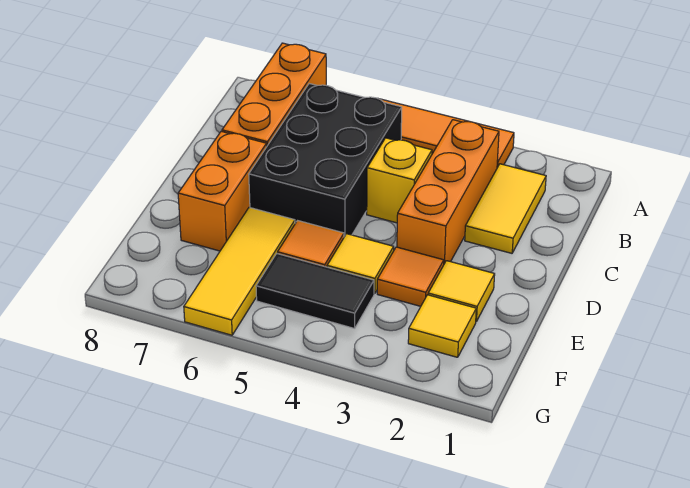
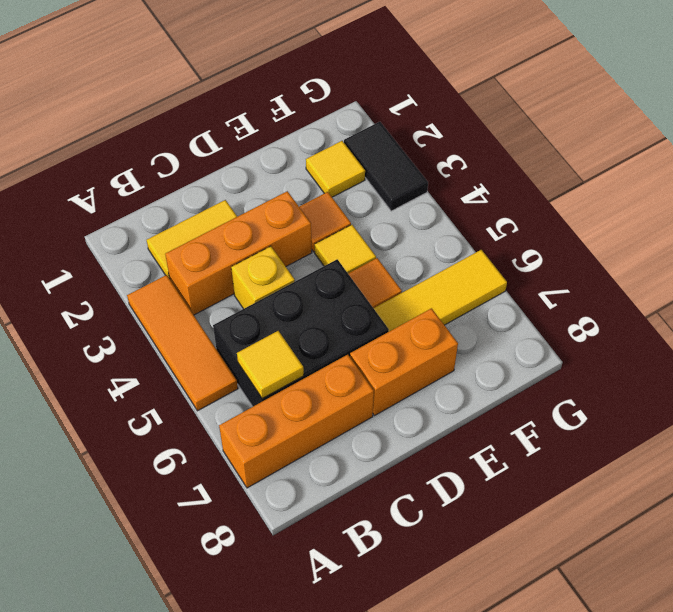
yellow tile E2 level 1 -> yellow tile B6 level 2
black tile F4:F5 level 1 -> black tile G2:G3 level 1

